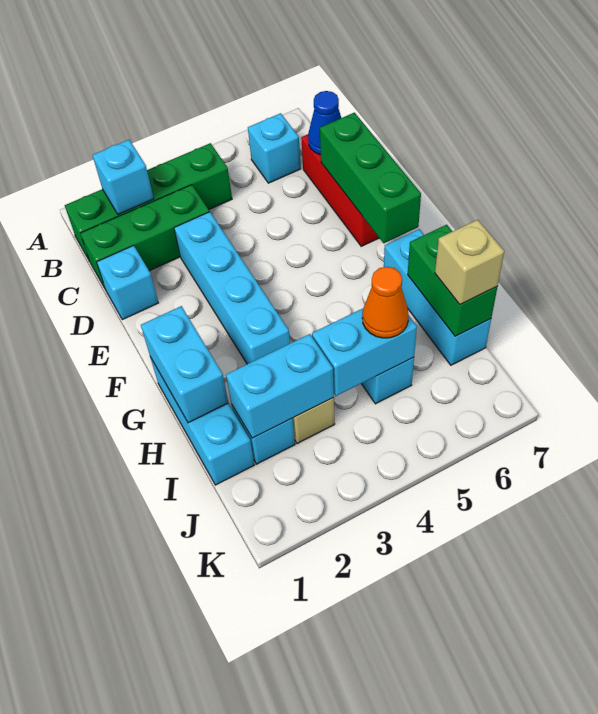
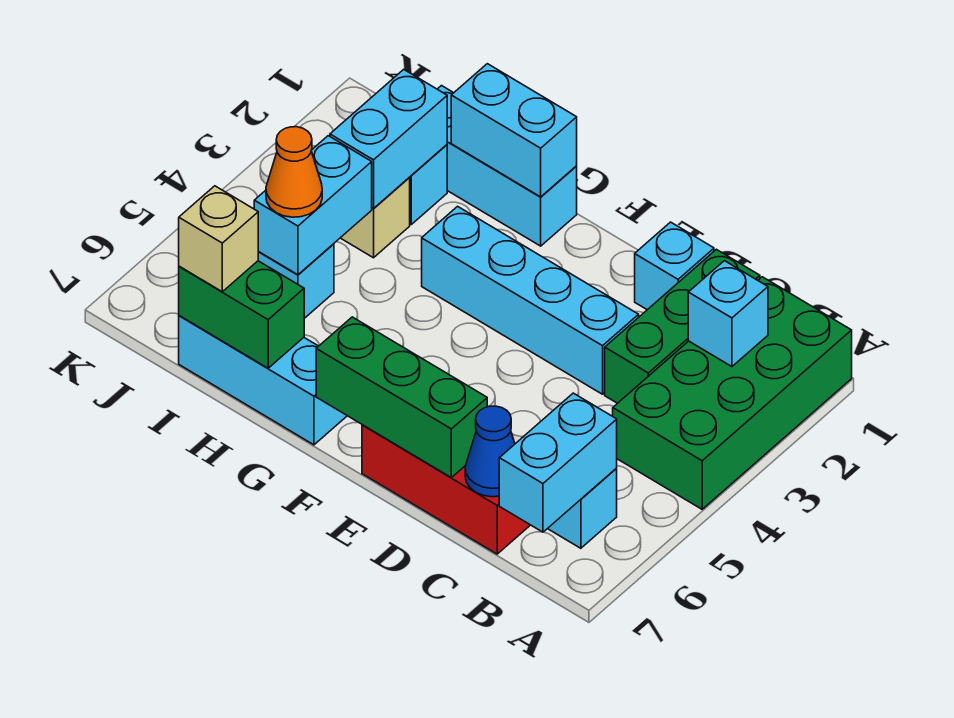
green brick B1:B4 level 1 -> green brick A1:B4 level 1
none -> cyan brick B6:B7 level 2

